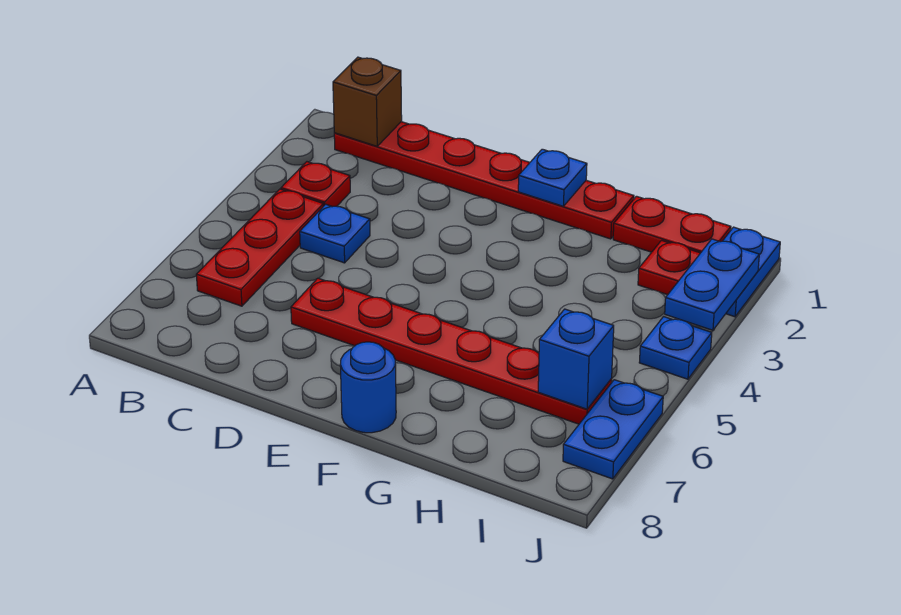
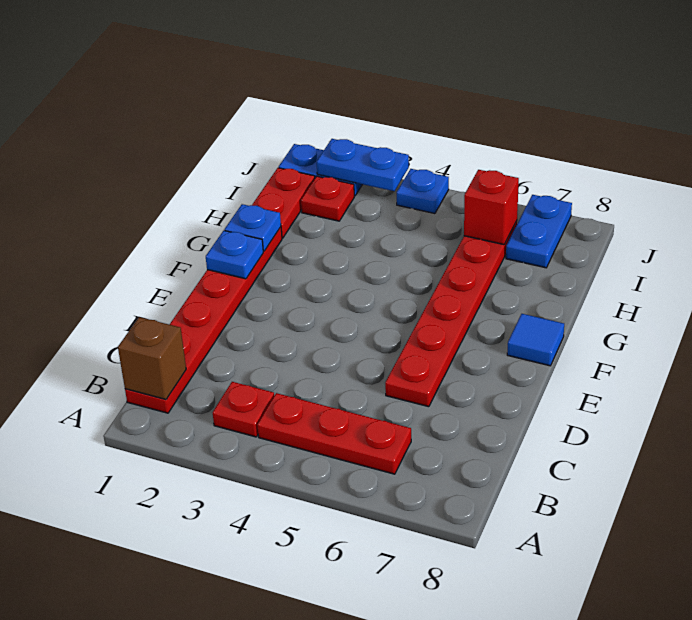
blue plate C4 level 1 -> blue plate G1 level 2
blue round brick F8 level 1 -> blue tile F8 level 1
blue brick I6 level 2 -> red brick I6 level 2
blue plate J6:J7 level 1 -> blue plate I7:J7 level 1

